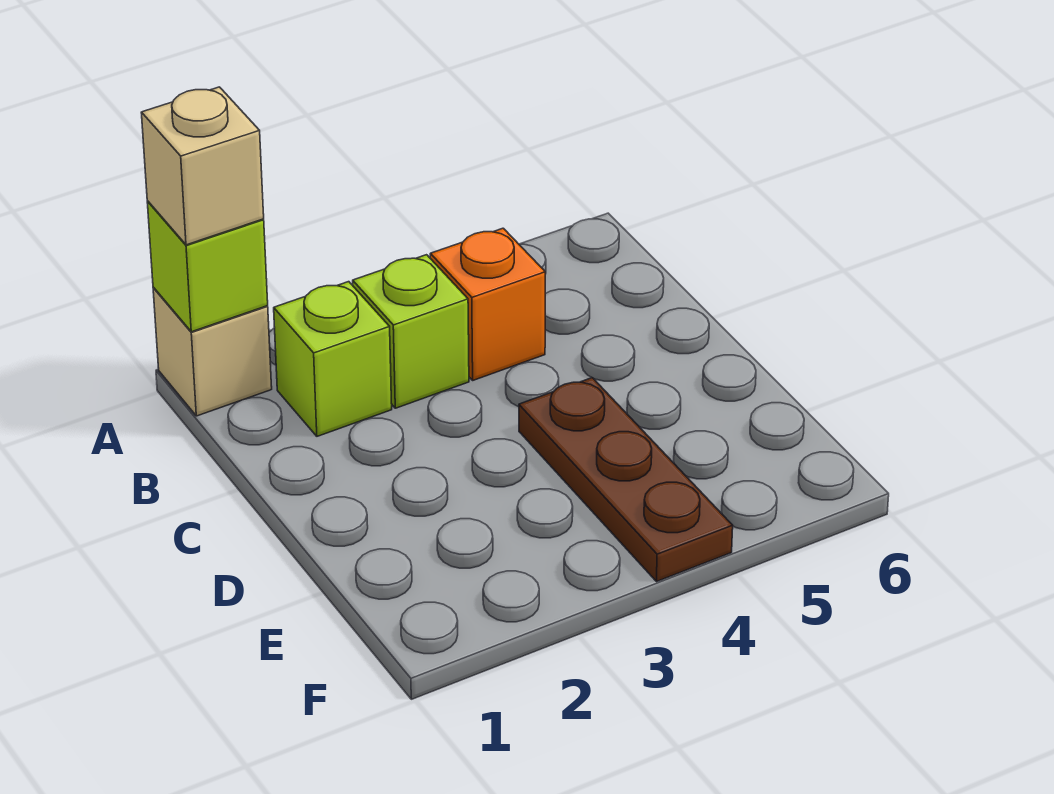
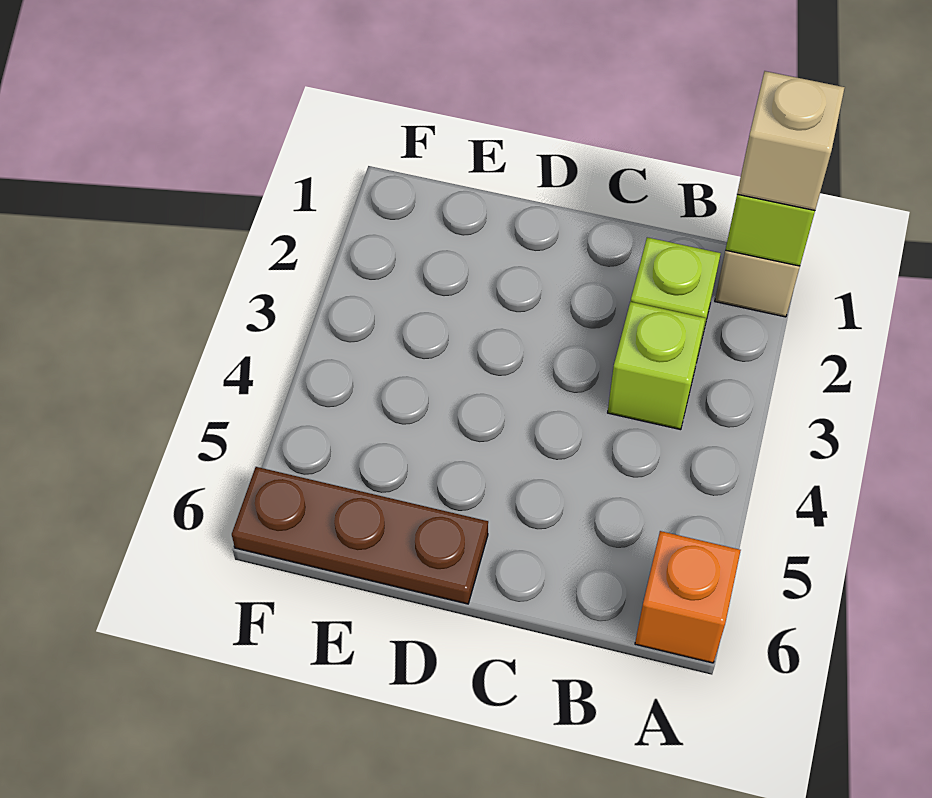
orange brick B4 level 1 -> orange brick A6 level 1
brown plate D4:F4 level 1 -> brown plate D6:F6 level 1

